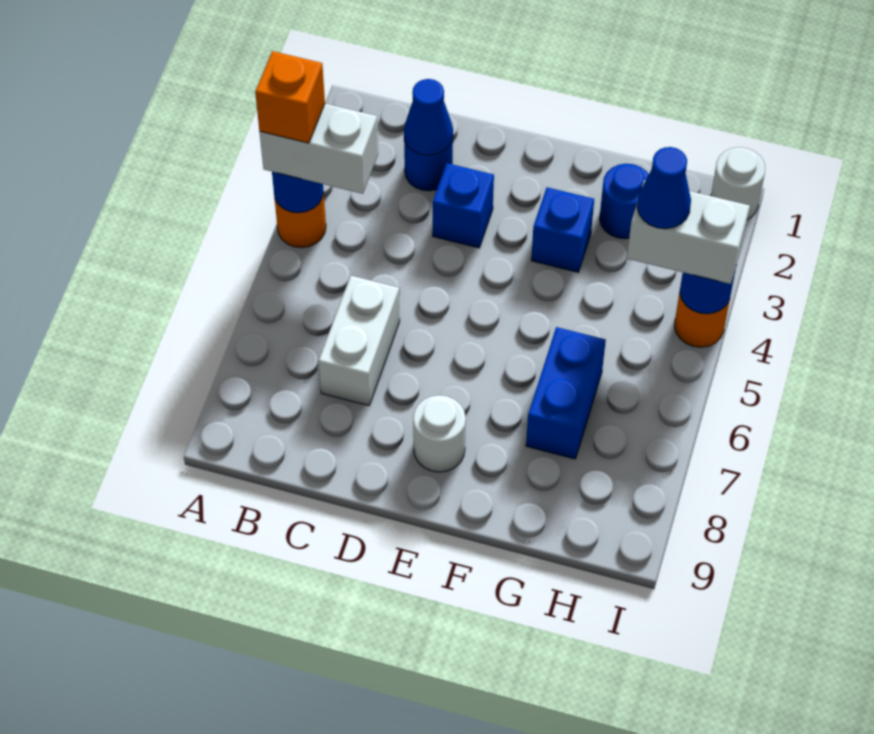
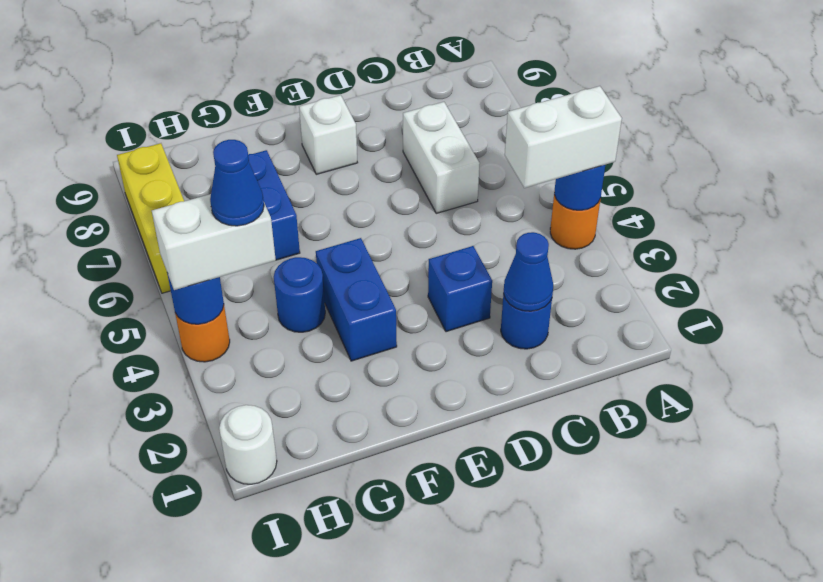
orange brick A4 level 4 -> none
white round brick E8 level 1 -> white brick E8 level 1
blue brick F3 level 1 -> blue brick F3:F4 level 1
blue round brick G2 level 1 -> blue round brick G4 level 1
none -> yellow brick I6:I8 level 1

